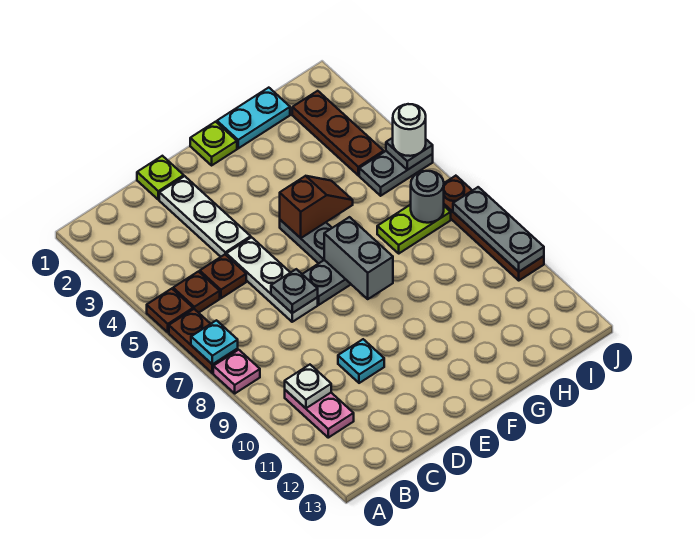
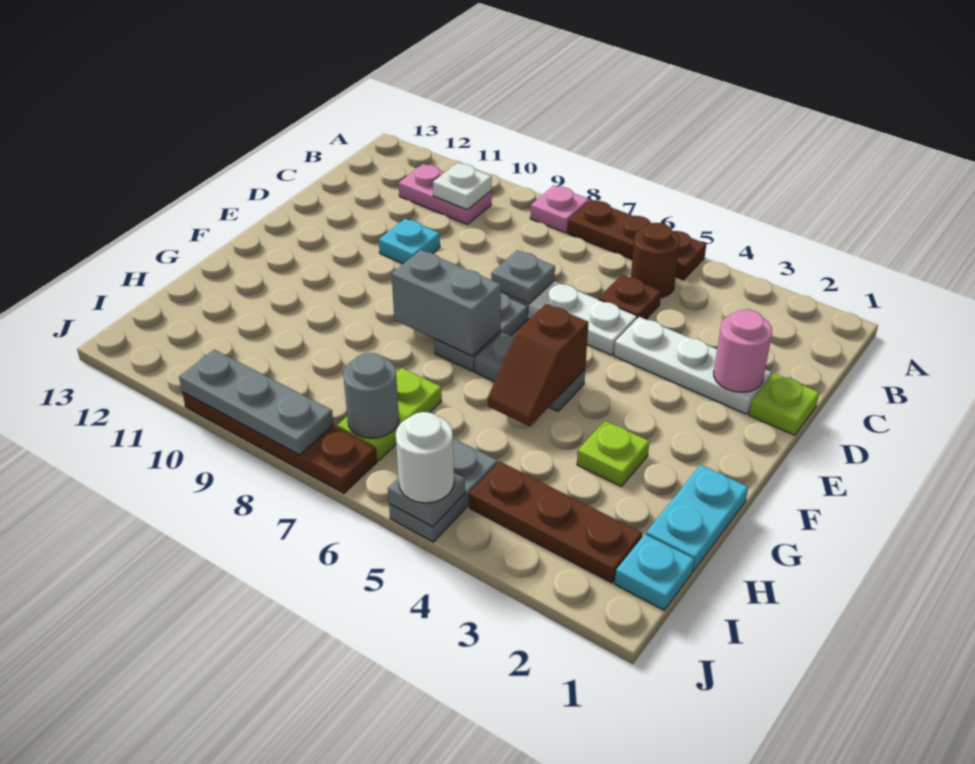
cyan plate A7 level 2 -> cyan plate I1 level 1
brown plate B5 level 1 -> brown round brick B5 level 1
none -> pink round brick D2 level 2
lime plate F1 level 1 -> lime plate G3 level 1

